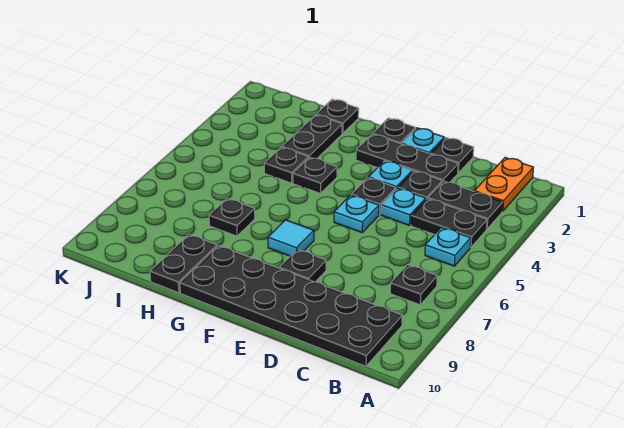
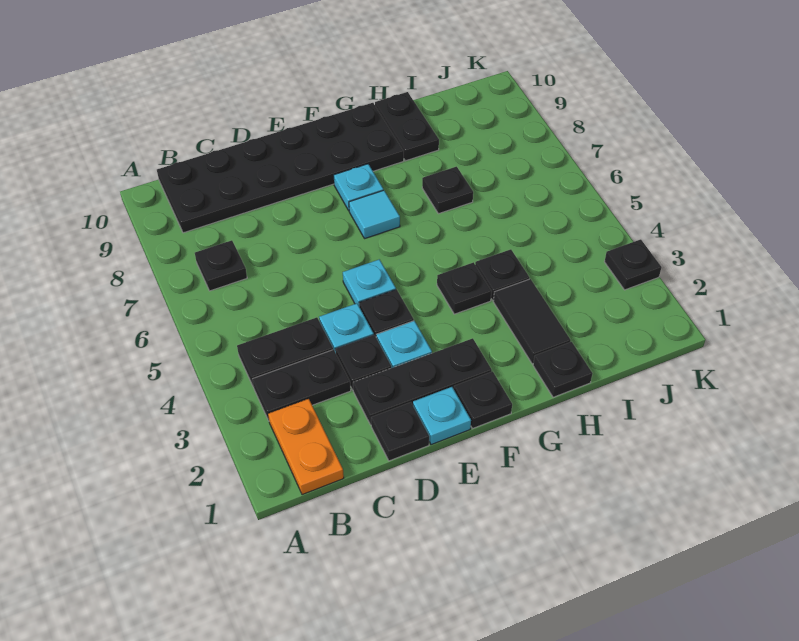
cyan plate B5 level 1 -> cyan plate F8 level 1
black plate E8 level 1 -> black plate K3 level 1
black plate H2:H3 level 1 -> black tile H2:H3 level 1

